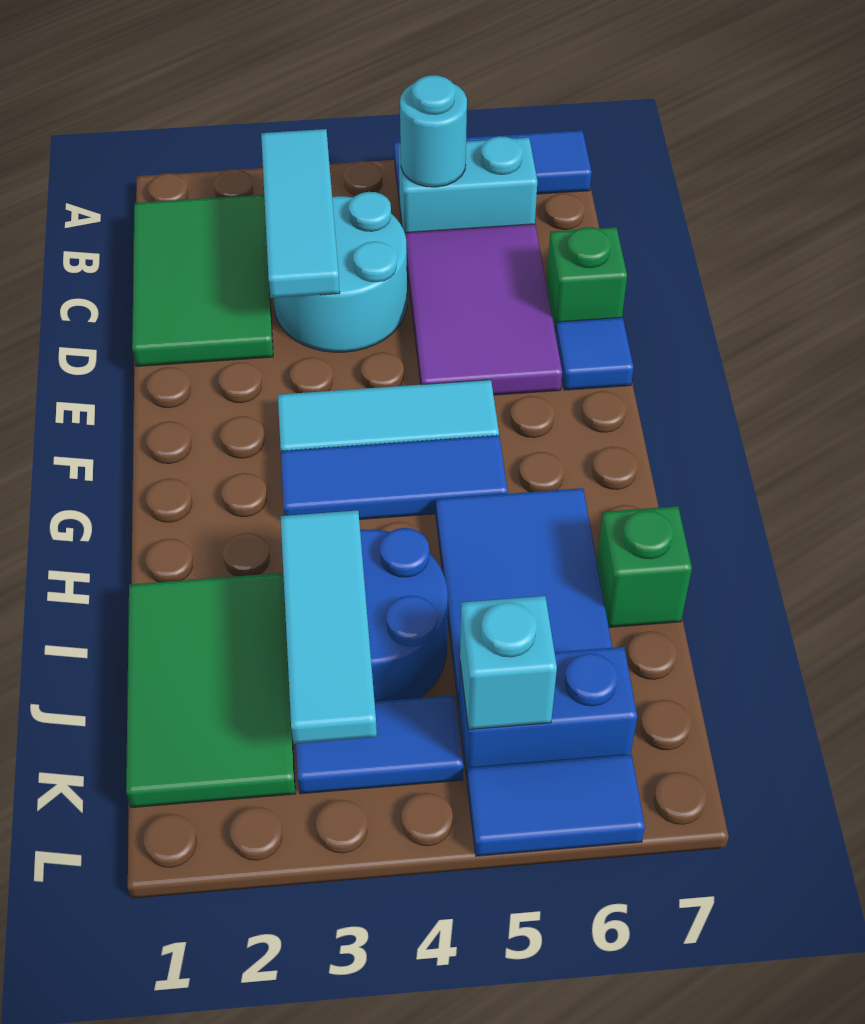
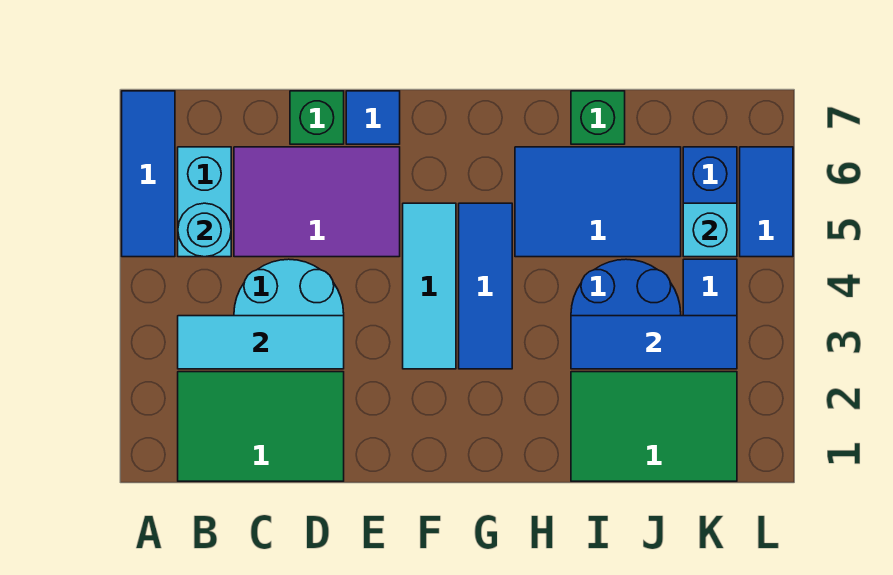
cyan tile I3:K3 level 2 -> blue tile I3:K3 level 2

